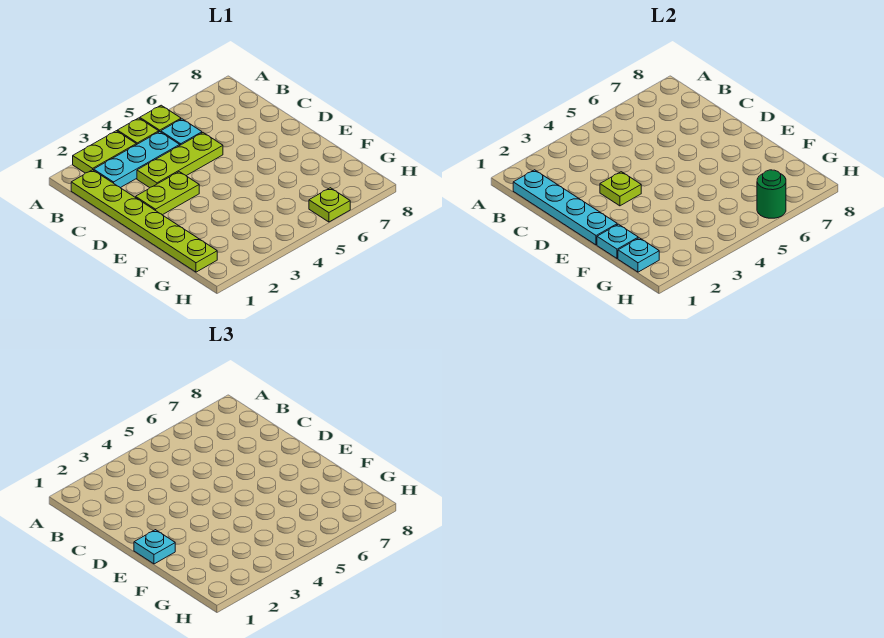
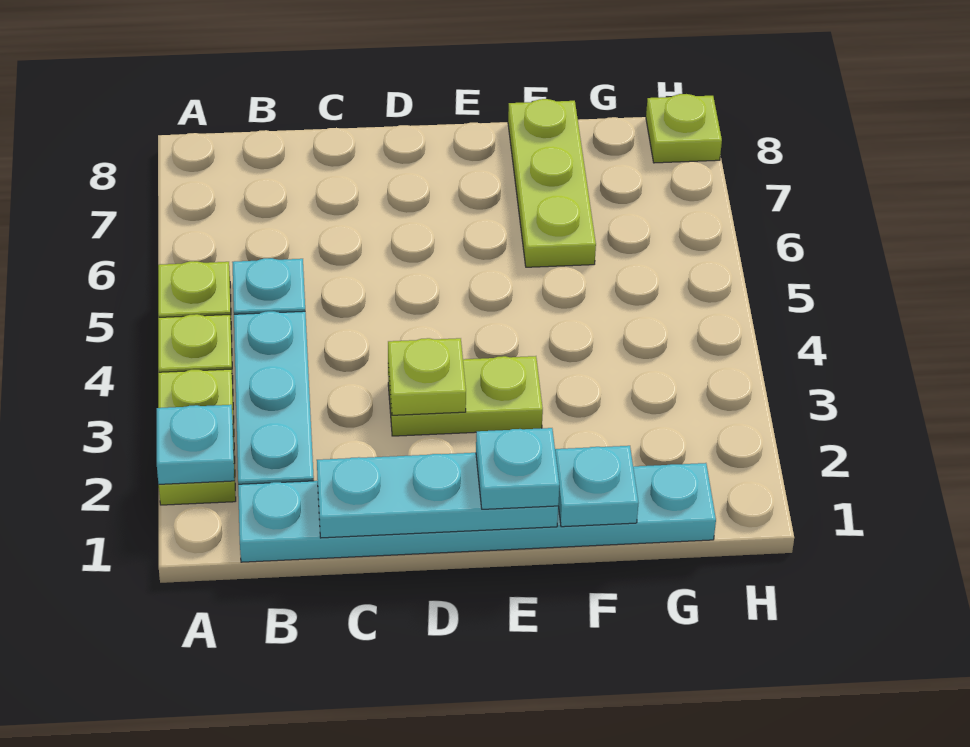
lime plate B1:G1 level 1 -> cyan plate B1:G1 level 1
cyan plate B1:E1 level 2 -> cyan plate C1:E1 level 2
lime plate C3:C5 level 1 -> lime plate F6:F8 level 1
lime plate D2:D3 level 1 -> lime plate D3:E3 level 1
cyan plate G1 level 2 -> cyan plate A2 level 2
lime plate H6 level 1 -> lime plate H8 level 1
green round brick H6 level 2 -> none

